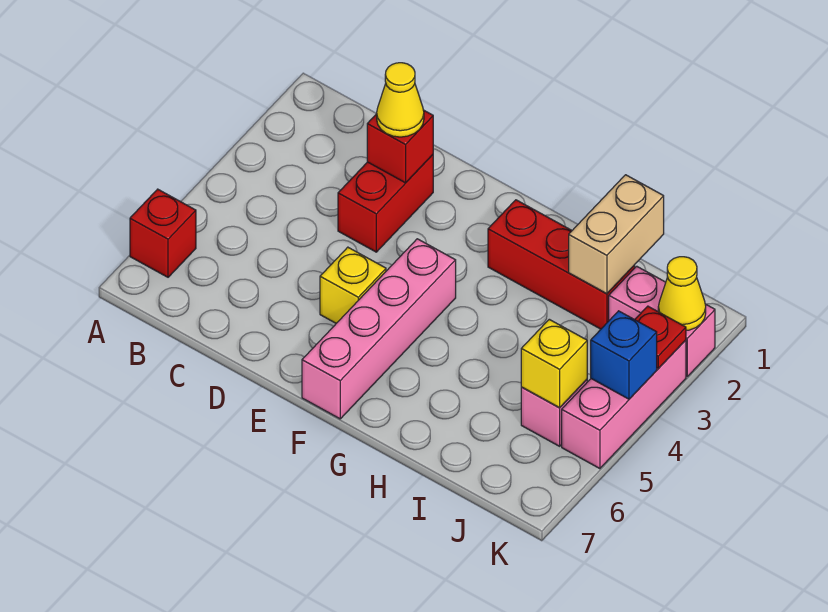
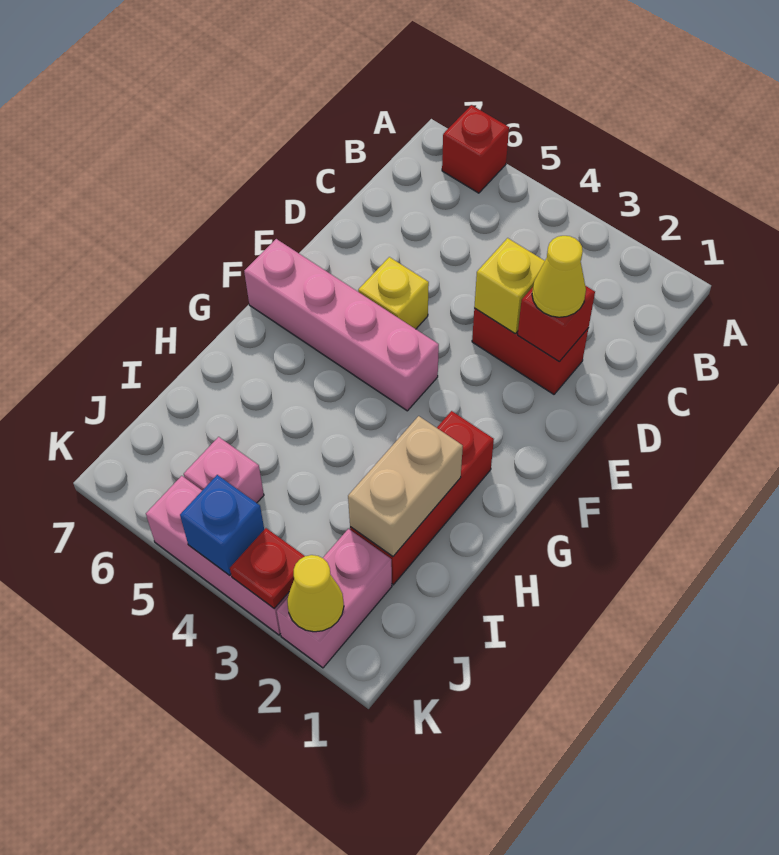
tan brick I1:I2 level 2 -> tan brick H2:I2 level 2
yellow brick J5 level 2 -> yellow brick D3 level 2

